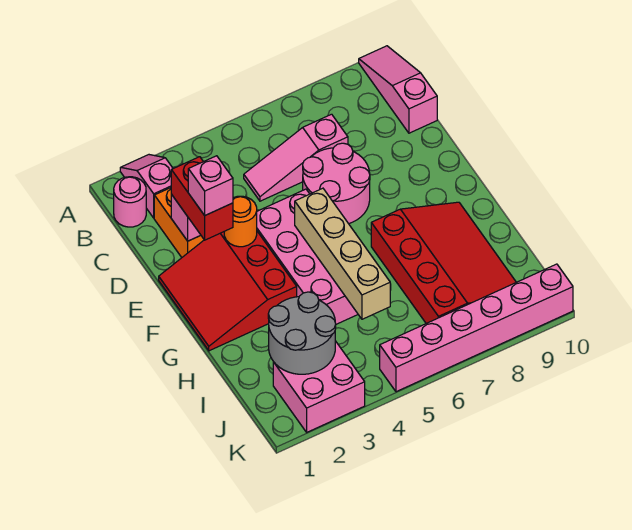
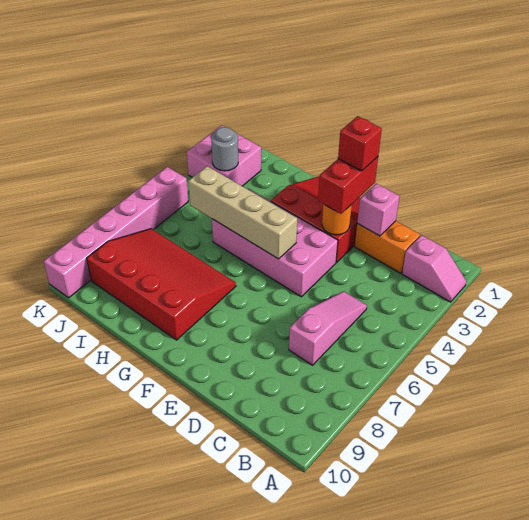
pink slope A10:C10 level 1 top C -> none
pink round brick B1 level 1 -> none
red brick D2:E2 level 3 -> red brick E2:E3 level 3
pink round brick D6:E7 level 1 -> none
pink brick E2 level 4 -> red brick E2 level 4
red slope G7:J9 level 1 top 7 -> red slope G7:J9 level 1 top 9
grey round brick I2:J3 level 2 -> grey round brick J3 level 2

